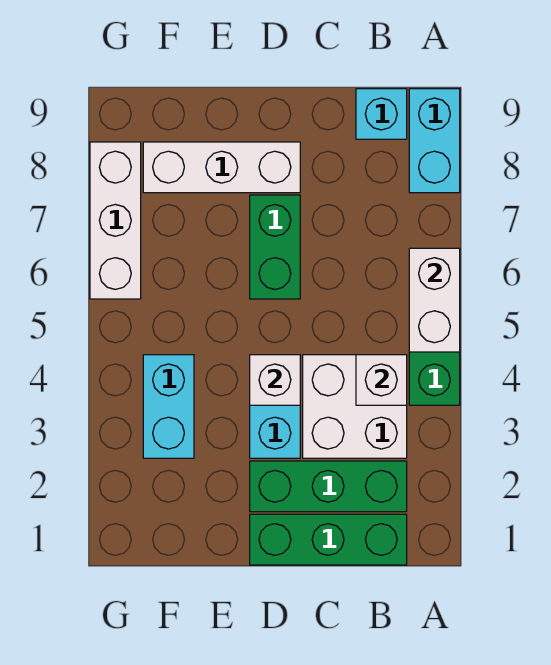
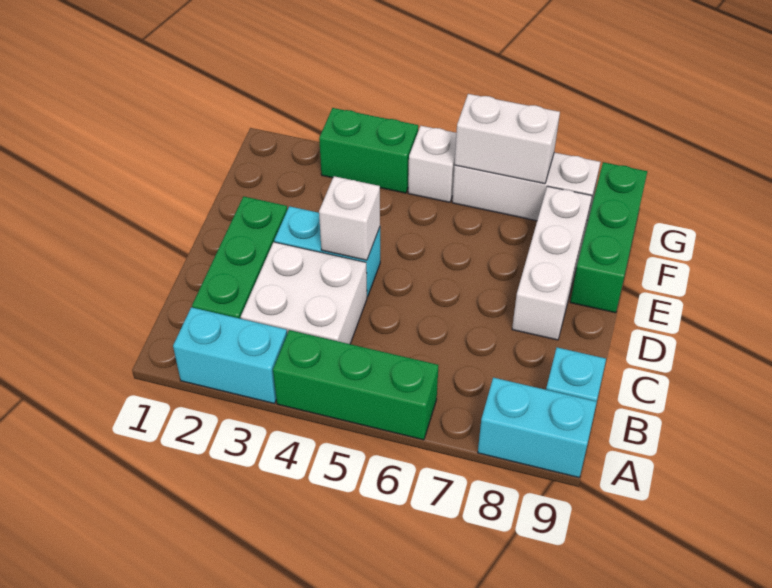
white brick A5:A6 level 2 -> white brick G6:G7 level 2
green brick B1:D1 level 1 -> green brick E9:G9 level 1
white brick B4 level 2 -> white brick G5 level 1
green brick D6:D7 level 1 -> green brick G3:G4 level 1
cyan brick F3:F4 level 1 -> cyan brick A2:A3 level 1

